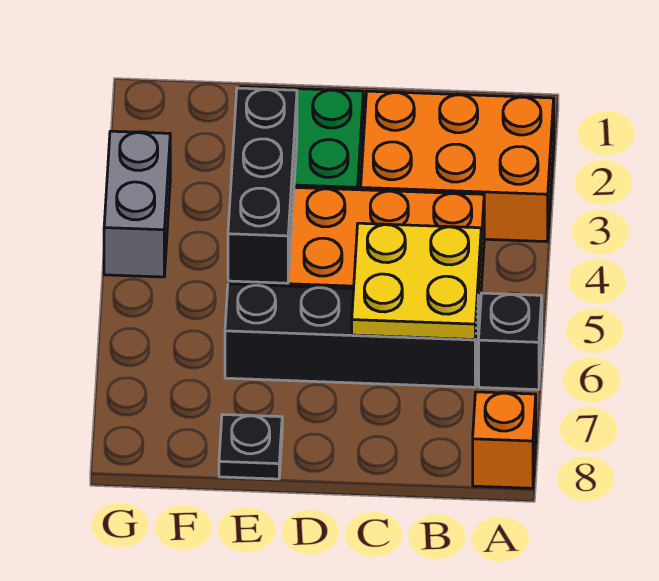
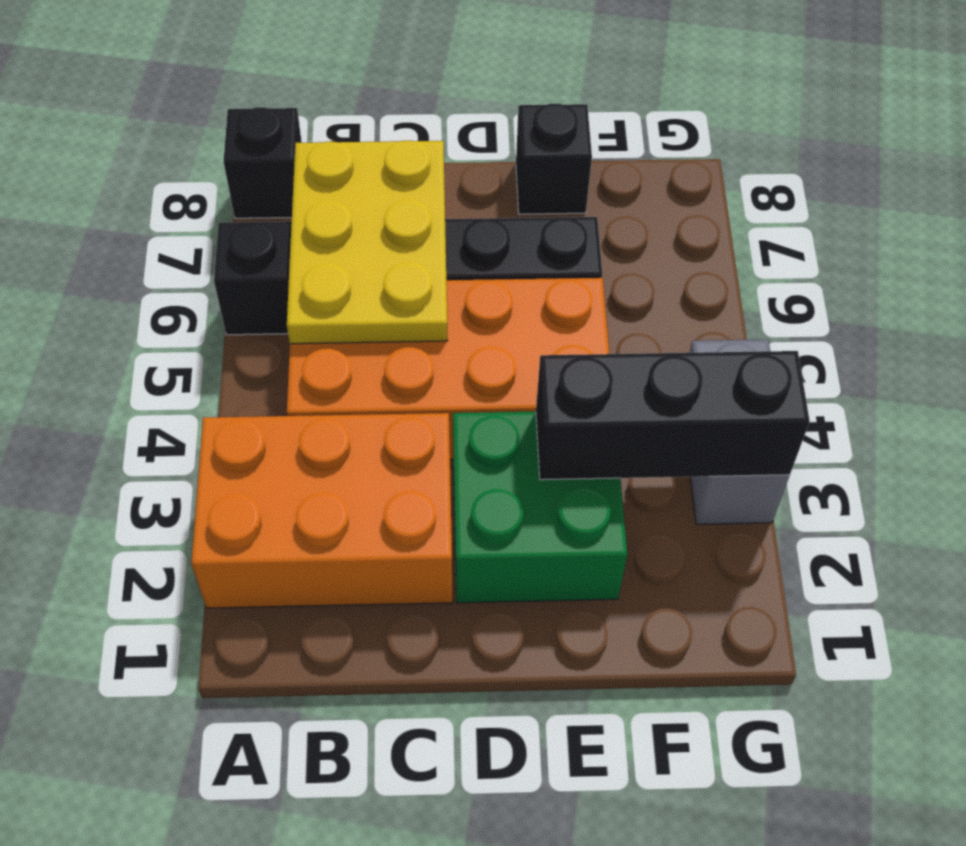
orange brick A8 level 1 -> black brick A8 level 1
yellow plate B5:C6 level 2 -> yellow plate B5:C7 level 2
black brick E3:E5 level 2 -> black brick E3:G3 level 2
black plate E8 level 1 -> black brick E8 level 1

